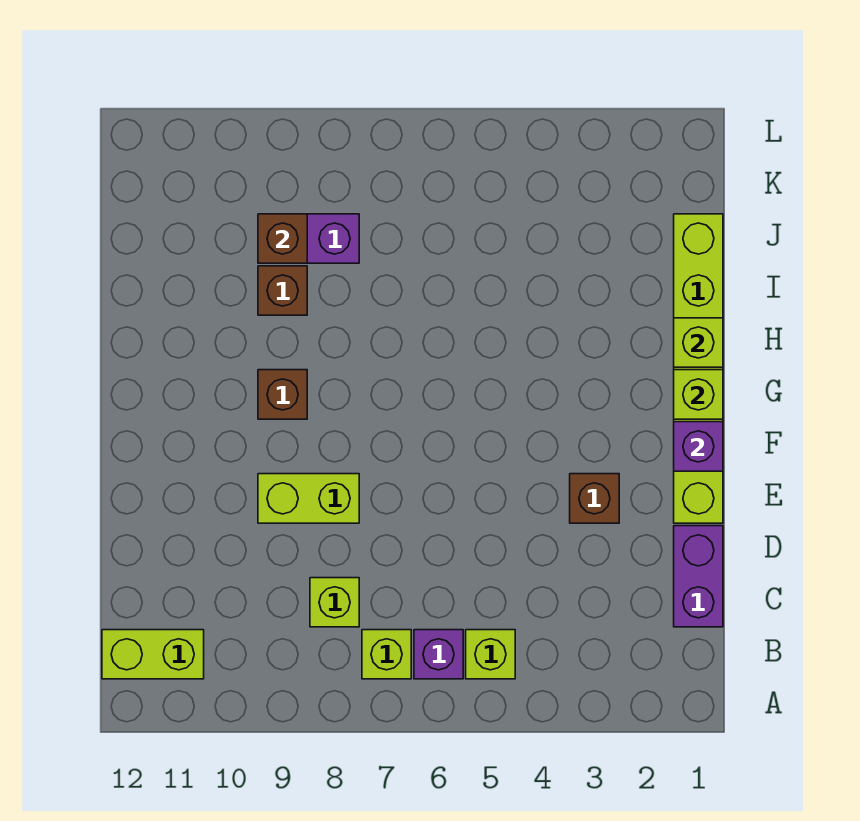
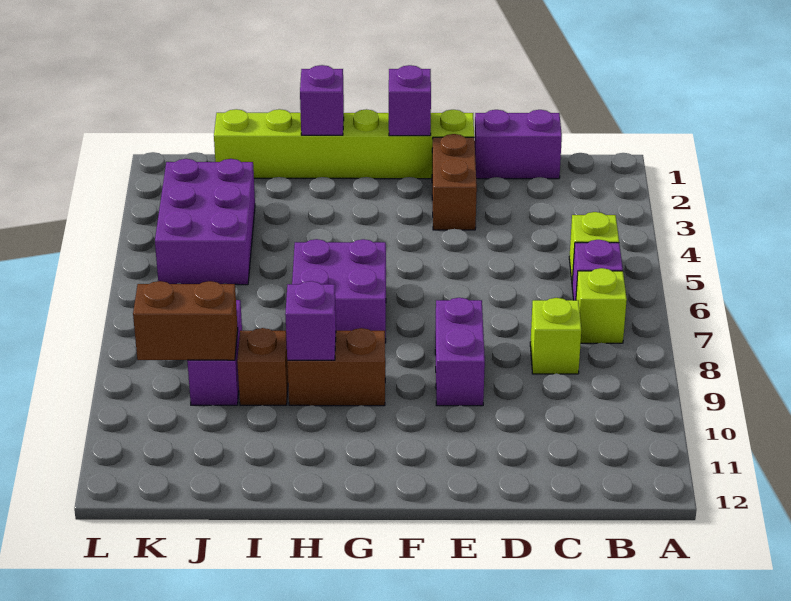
lime brick B11:B12 level 1 -> none
brown brick E3 level 1 -> brown brick E2:E3 level 1
lime brick E8:E9 level 1 -> purple brick E8:E9 level 1
lime brick G1 level 2 -> none
none -> purple brick G6:H7 level 1
brown brick G9 level 1 -> brown brick G9:H9 level 1
lime brick H1 level 2 -> purple brick H1 level 2
none -> purple brick H9 level 2
none -> purple brick J3:K5 level 1
brown brick J9 level 2 -> brown brick J9:K9 level 2

